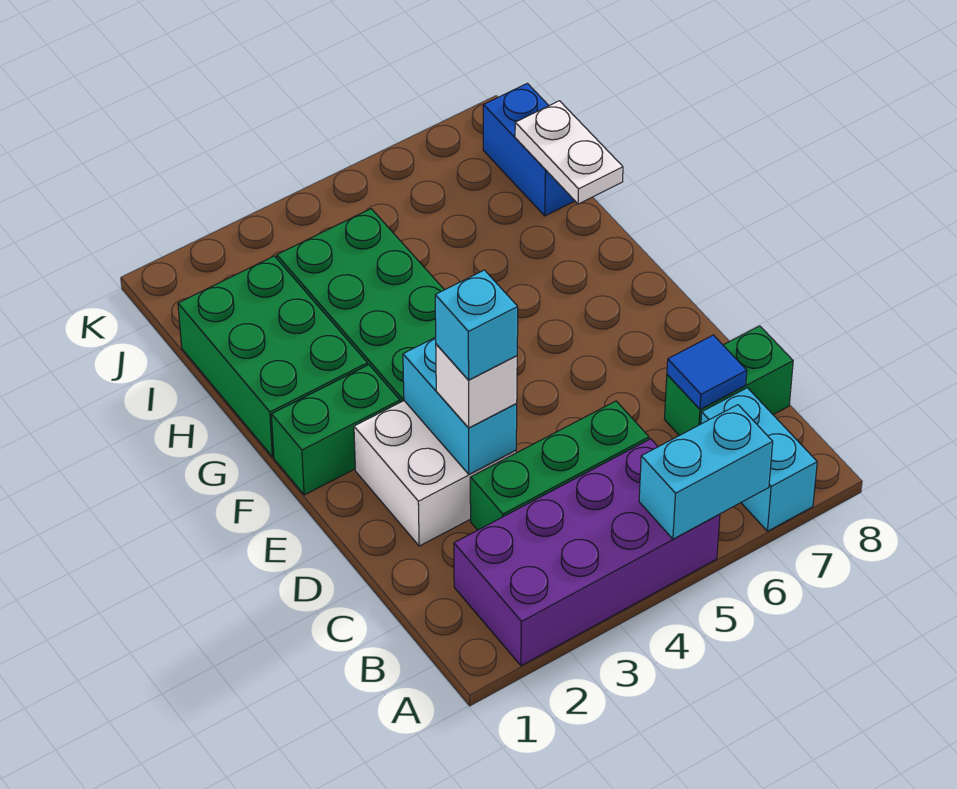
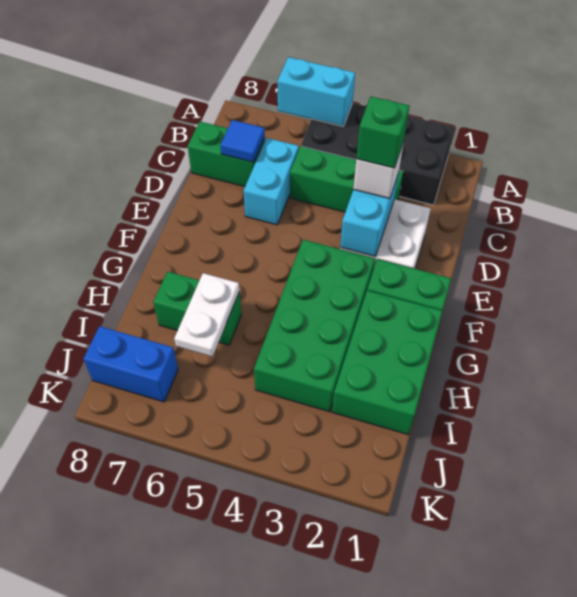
purple brick A2:B5 level 1 -> black brick A2:B5 level 1
cyan brick A7:B7 level 1 -> cyan brick C6:D6 level 1
cyan brick D3 level 4 -> green brick D3 level 4
none -> green brick H6:H7 level 1
white plate H8:I8 level 2 -> white plate H6:I6 level 2
blue brick I8:J8 level 1 -> blue brick J7:J8 level 1

